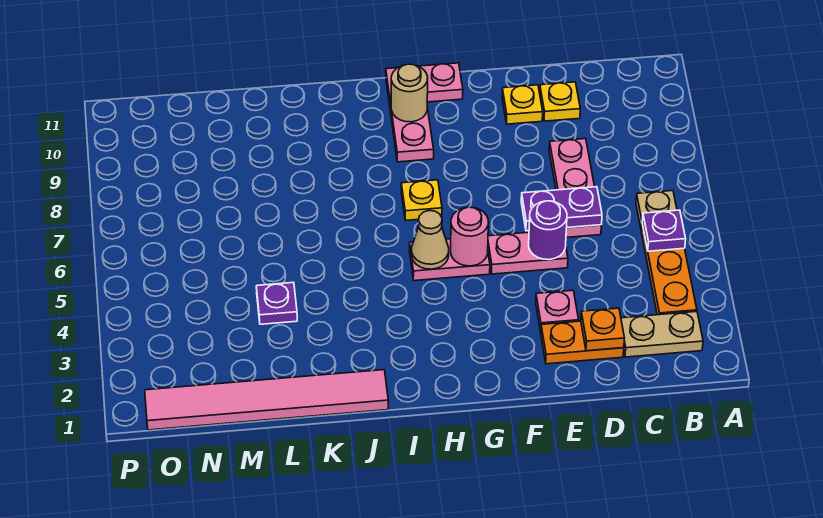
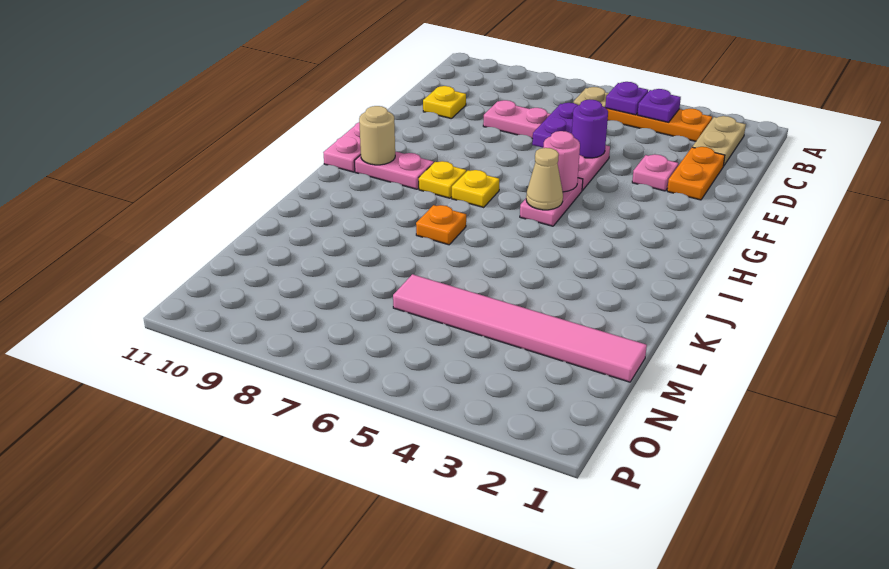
orange plate D2 level 2 -> orange plate J7 level 1
yellow plate E10 level 1 -> yellow plate H8 level 1
pink tile J1:O1 level 1 -> pink tile M1:M6 level 1
purple plate L4 level 1 -> purple plate B4 level 2

